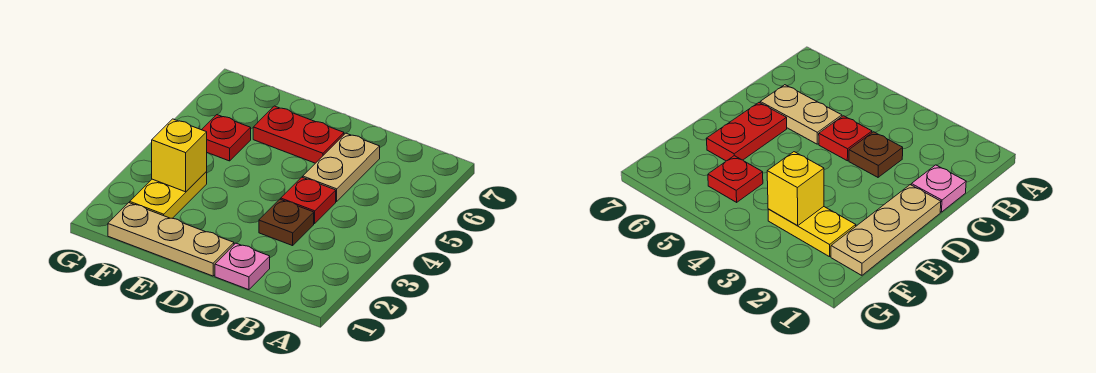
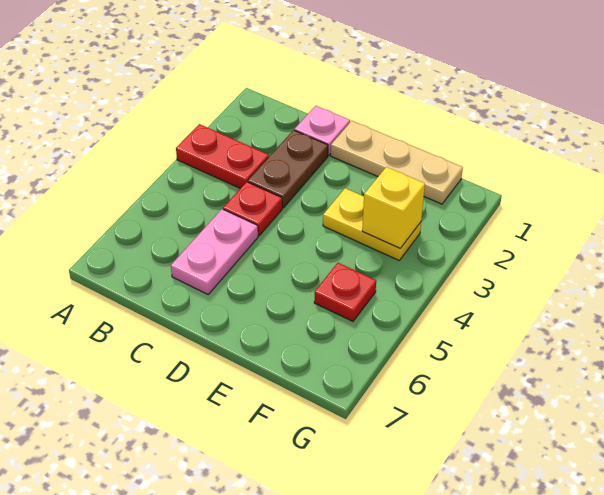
brown plate C3 level 1 -> brown plate C2:C3 level 1
tan plate C5:C6 level 1 -> pink plate C5:C6 level 1
red plate D6:E6 level 1 -> red plate A3:B3 level 1
yellow plate F2:F3 level 1 -> yellow plate E3:F3 level 1

